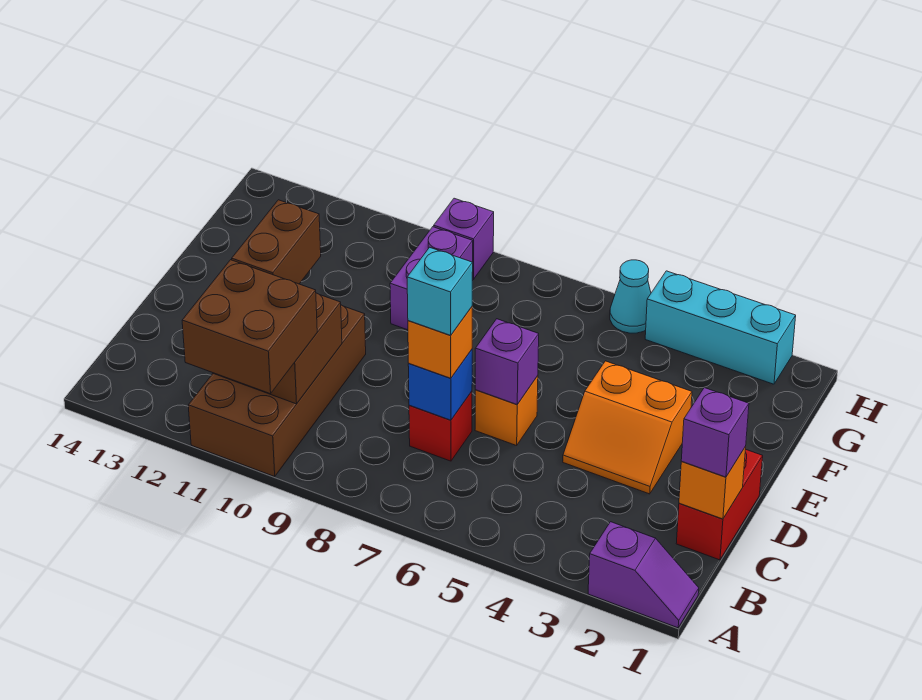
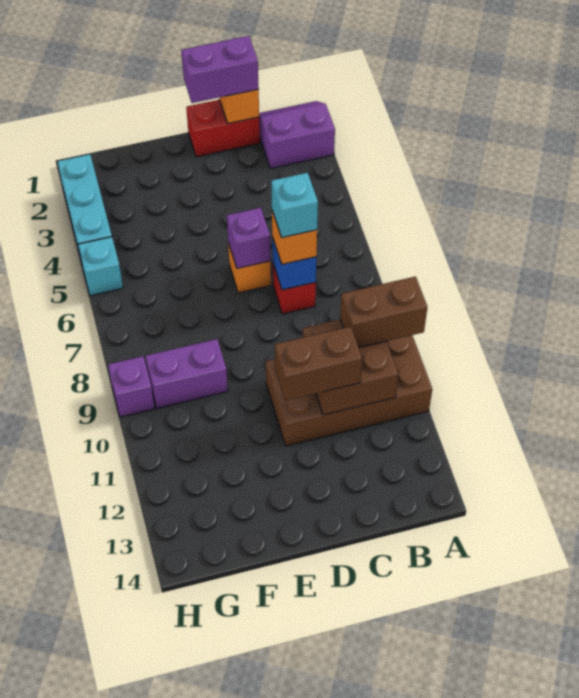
purple slope A1:A2 level 1 top 2 -> purple slope A1:B2 level 1 top 2
brown brick A10:B11 level 3 -> brown brick A10:B10 level 3
purple brick C1 level 3 -> purple brick C1:D1 level 3
orange slope D3:E4 level 1 top E -> none
cyan cone H5 level 1 -> cyan brick H5 level 1

